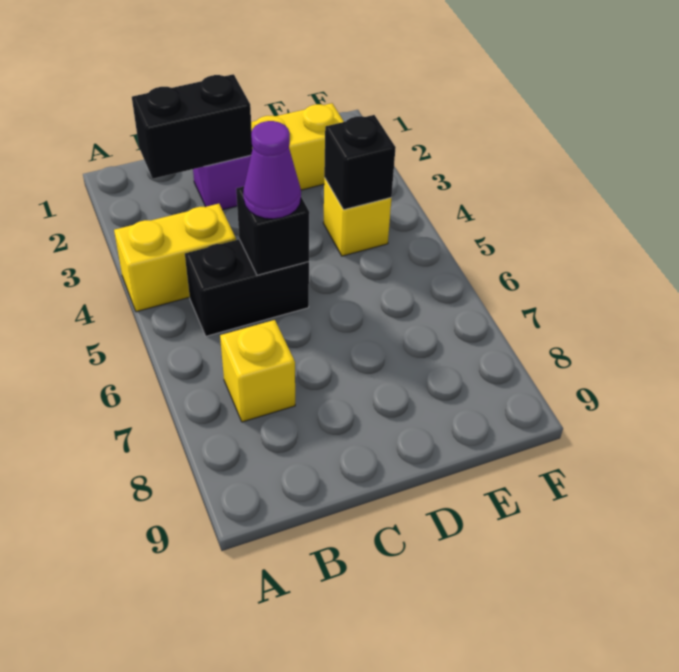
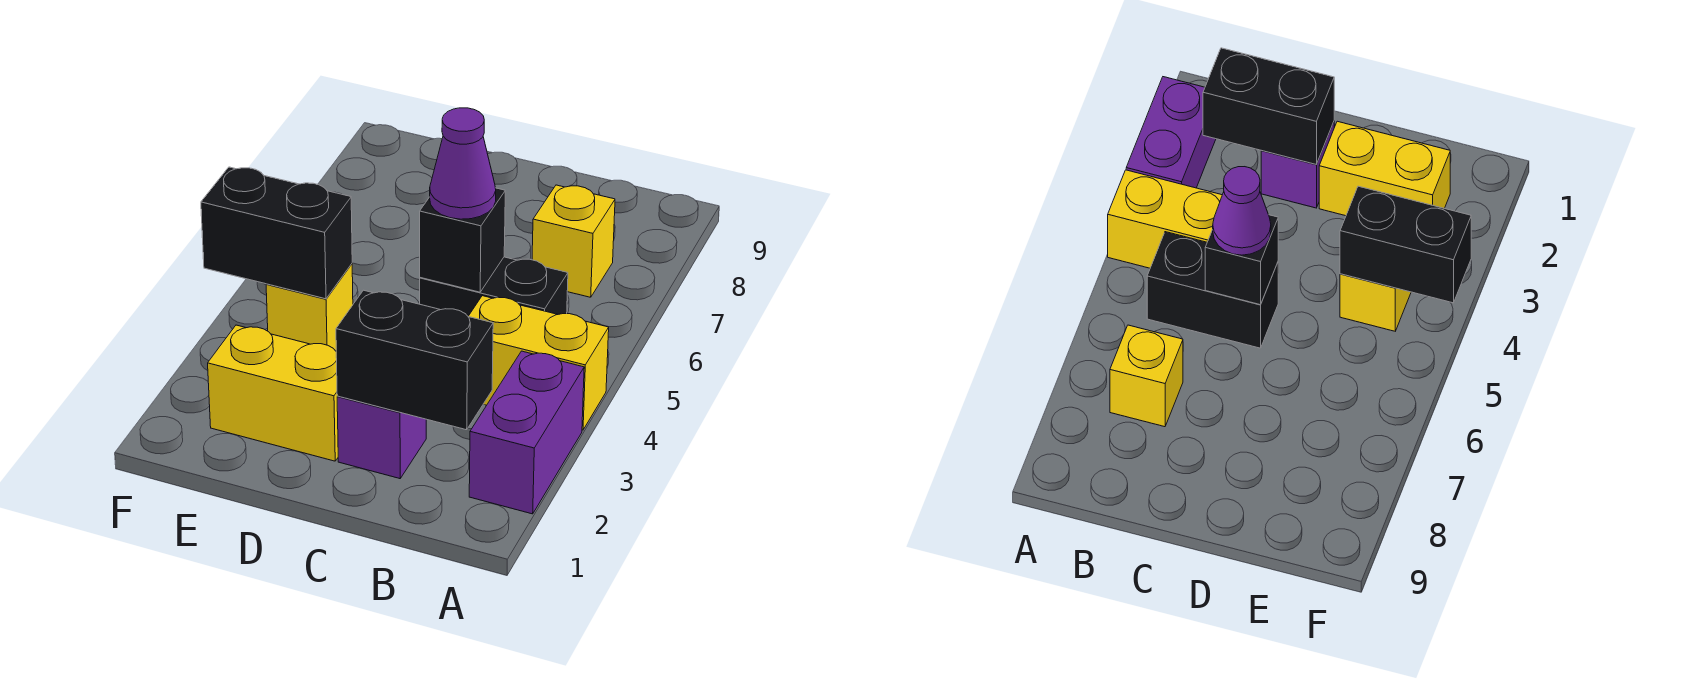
none -> purple brick A2:A3 level 1
black brick E4 level 2 -> black brick E4:F4 level 2

